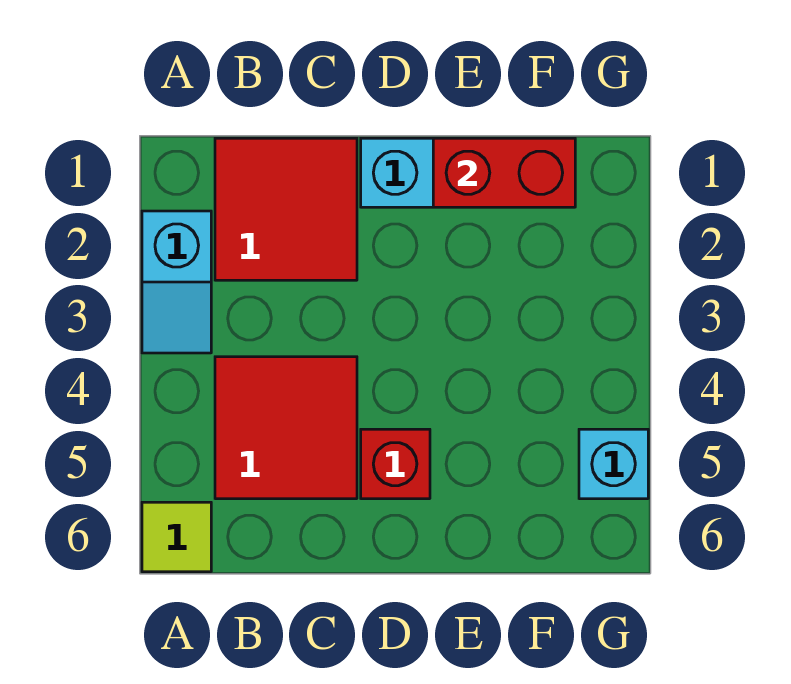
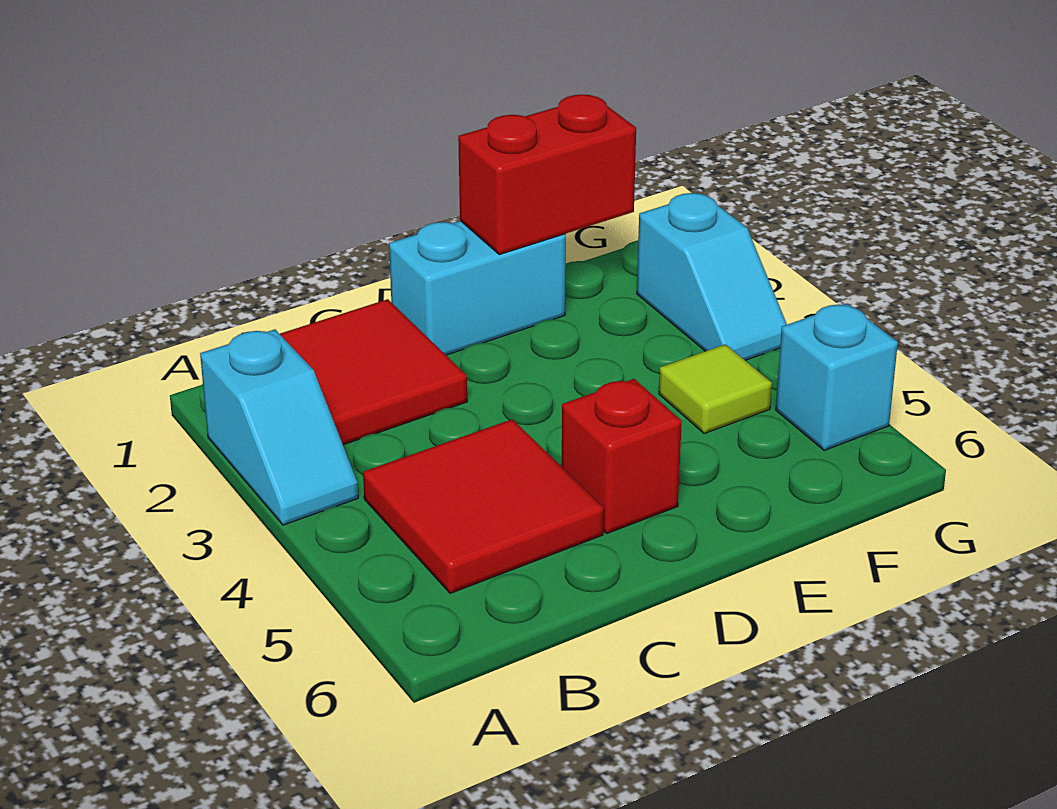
lime tile A6 level 1 -> lime tile F4 level 1
none -> cyan slope G2:G3 level 1 top 2

